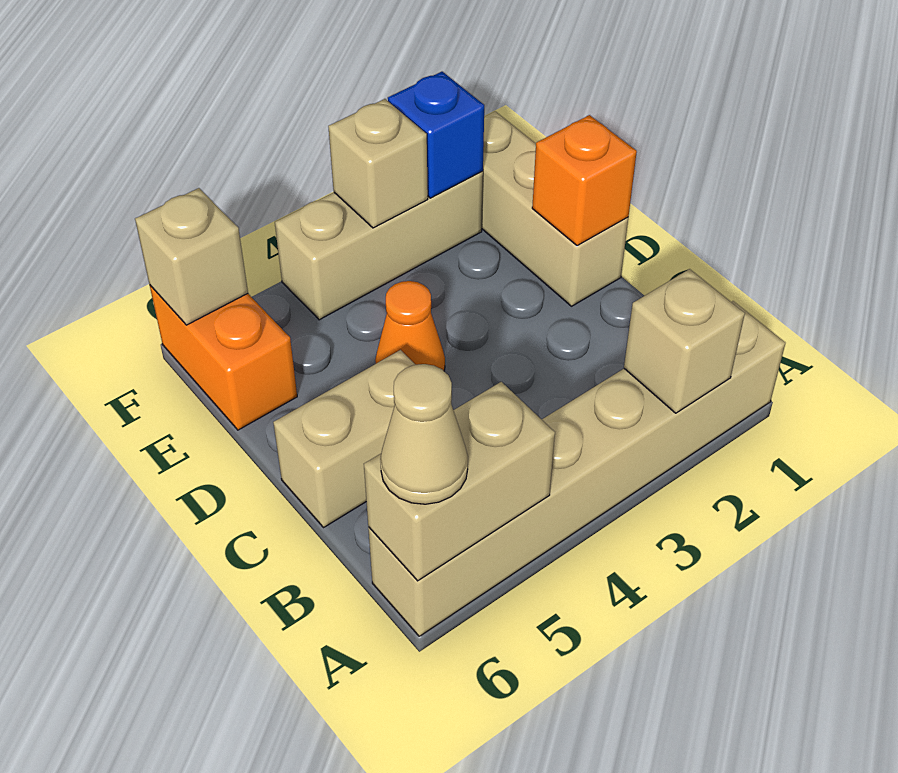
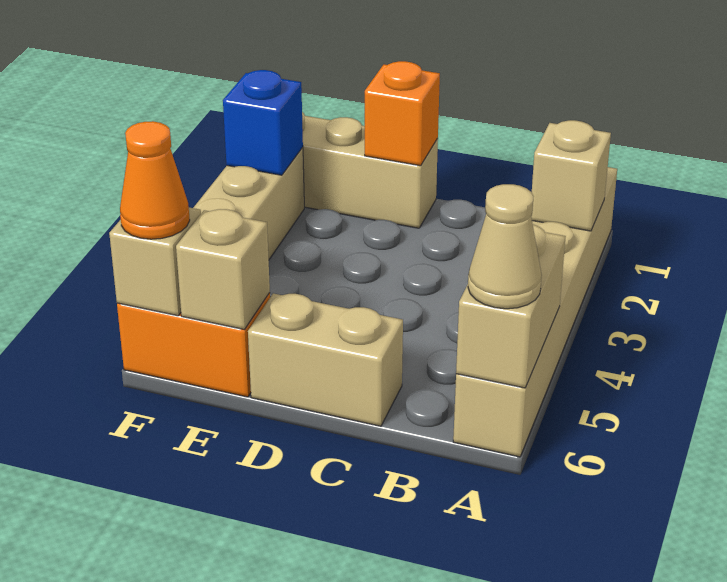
tan brick C5:C6 level 1 -> tan brick C6:D6 level 1
orange cone D4 level 1 -> orange cone F6 level 3
tan brick F3 level 2 -> tan brick E6 level 2

